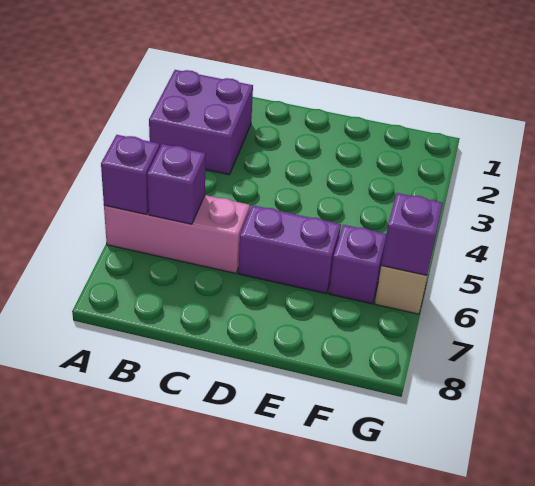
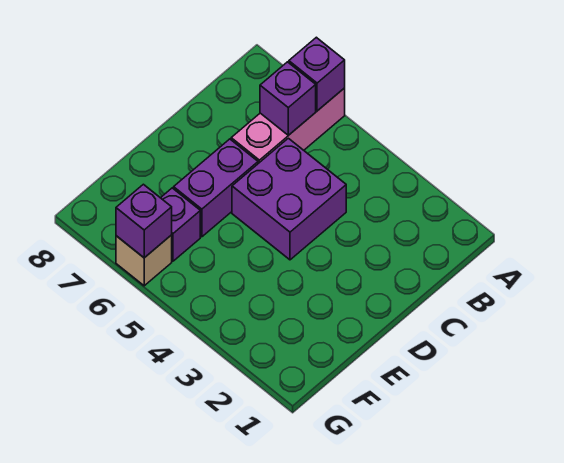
purple brick A2:B3 level 1 -> purple brick C4:D5 level 1

